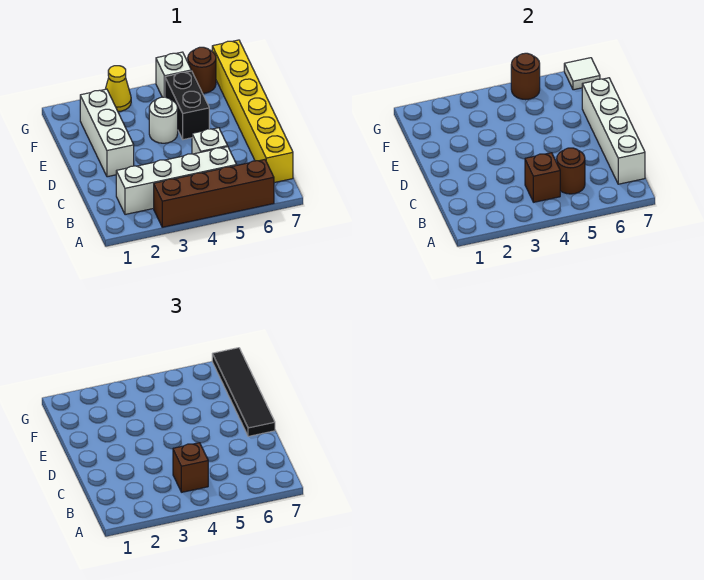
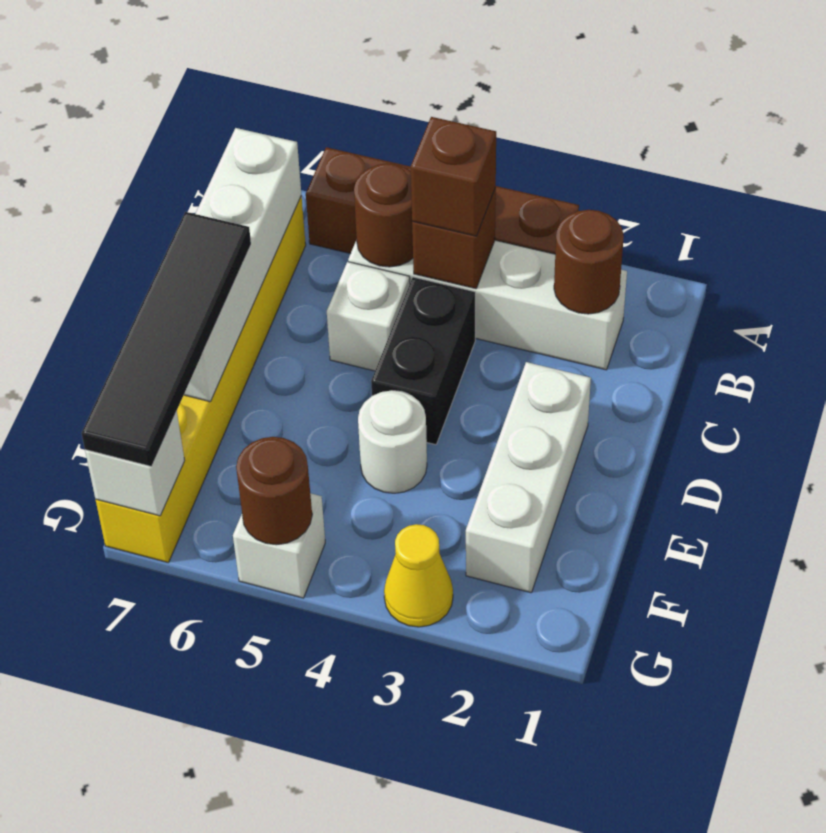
black brick E5:F5 level 1 -> black brick C4:D4 level 1
brown round brick G6 level 1 -> brown round brick B2 level 2
white tile G7 level 2 -> white brick G7 level 2

